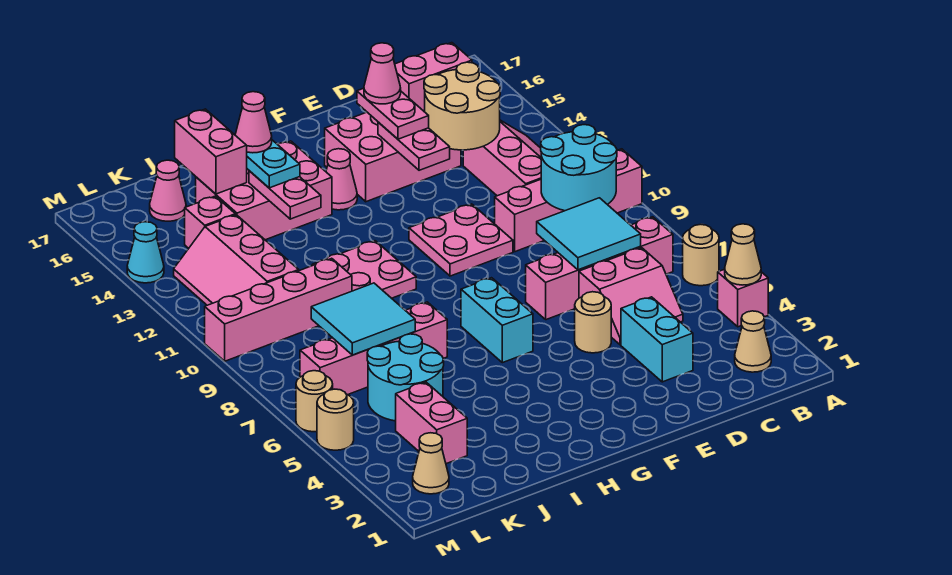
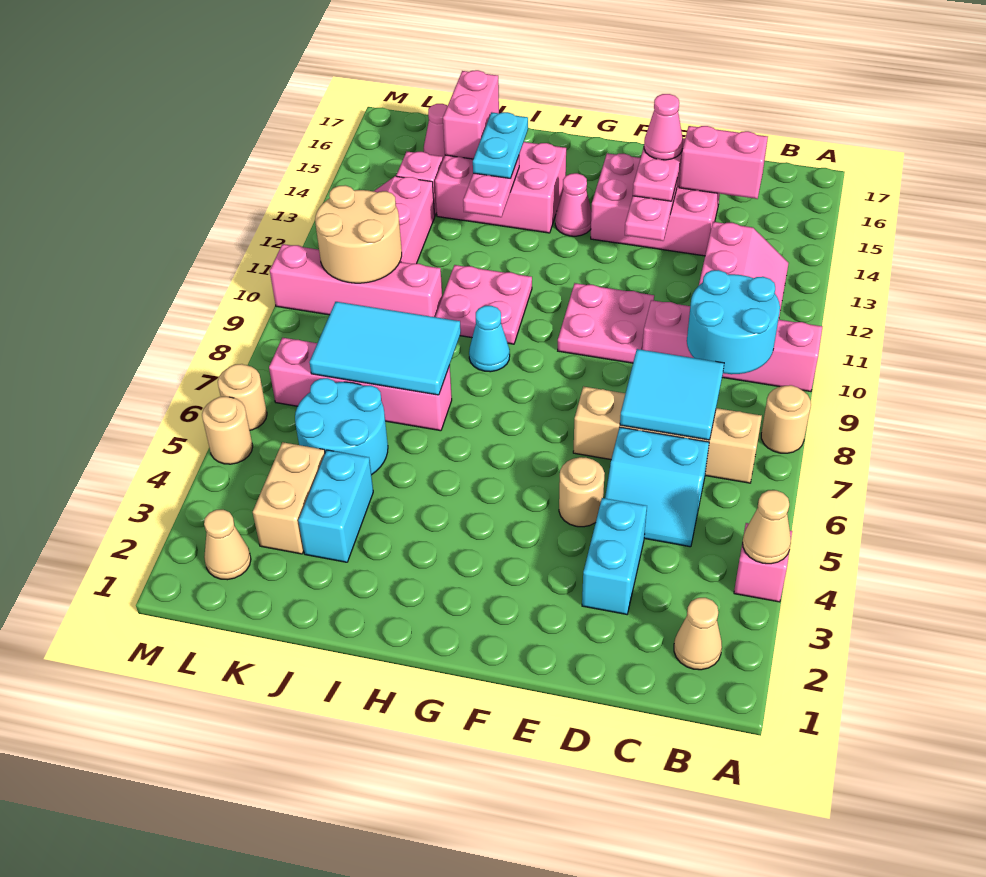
tan round brick A6 level 1 -> tan round brick A8 level 1
pink brick B7:E7 level 1 -> tan brick B7:E7 level 1
pink slope C5:D6 level 1 top 6 -> cyan slope C5:D6 level 1 top 6
tan round brick C13:D14 level 2 -> tan round brick K10:L11 level 2
cyan brick G6:G7 level 1 -> cyan brick J3:J4 level 1
pink cone I15 level 4 -> none
cyan tile J7:K8 level 2 -> cyan tile I7:K8 level 2
pink brick K3:K4 level 1 -> tan brick K3:K4 level 1
cyan cone M14 level 1 -> cyan cone H9 level 1

